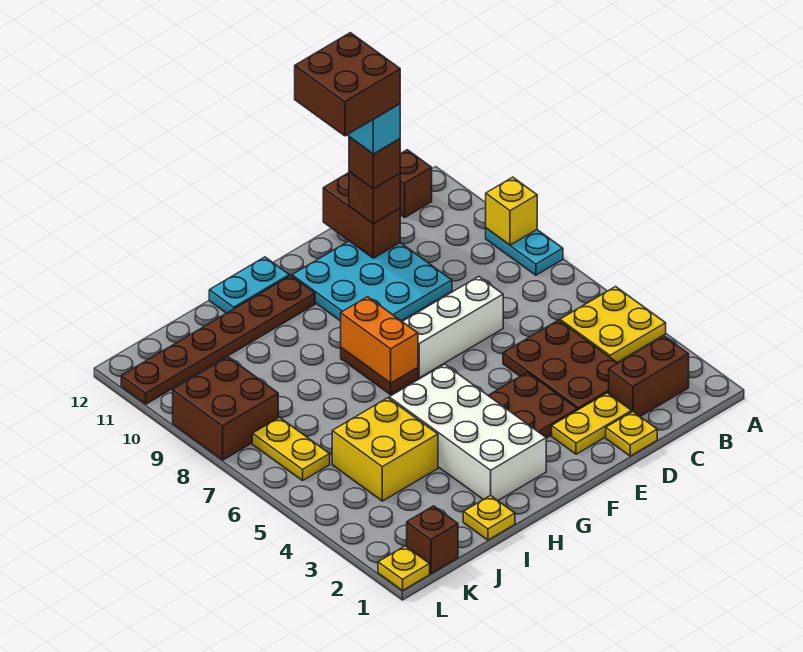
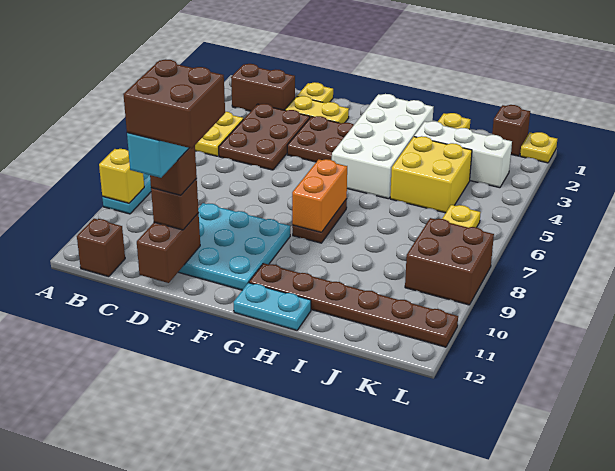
white brick D7:F7 level 1 -> white brick I3:K3 level 1

